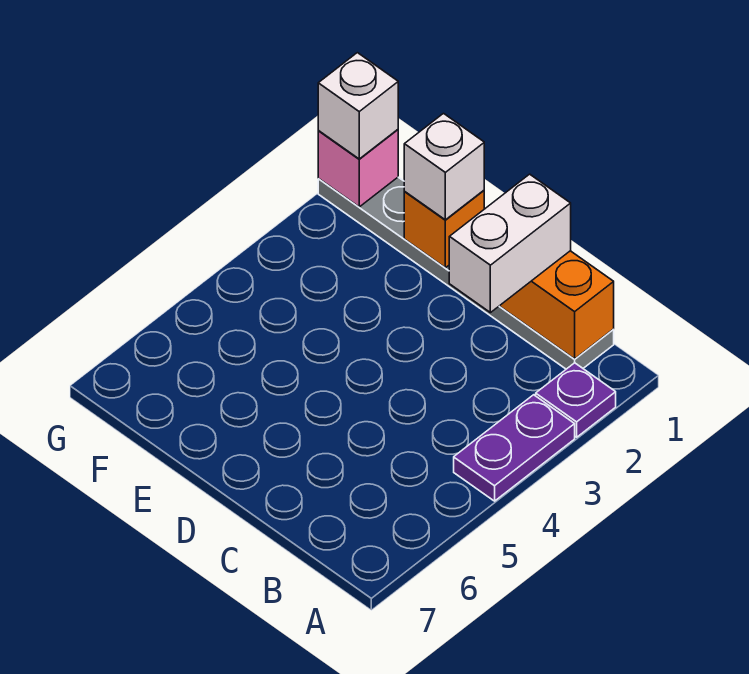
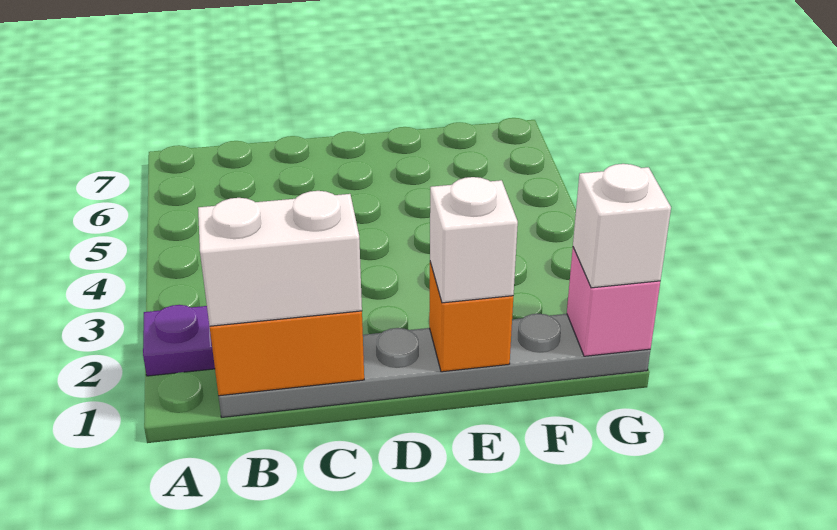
purple plate A3:A4 level 1 -> none
white brick C1:C2 level 3 -> white brick B1:C1 level 3

